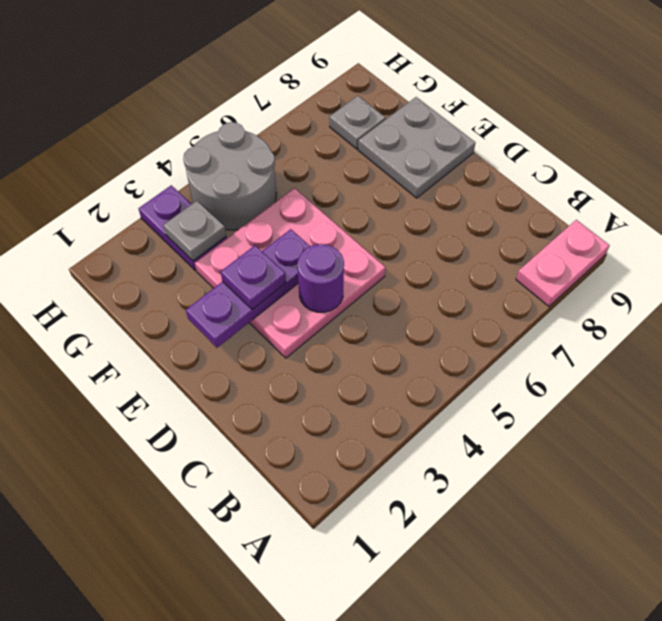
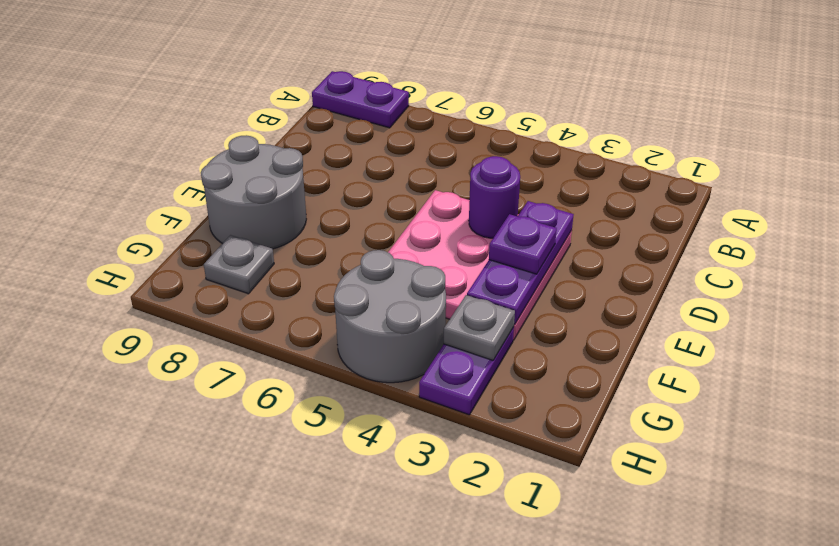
pink plate A8:A9 level 1 -> purple plate A8:A9 level 1
purple plate E2:E4 level 2 -> purple plate D3:F3 level 2
grey plate E8:F9 level 1 -> grey round brick E8:F9 level 1

